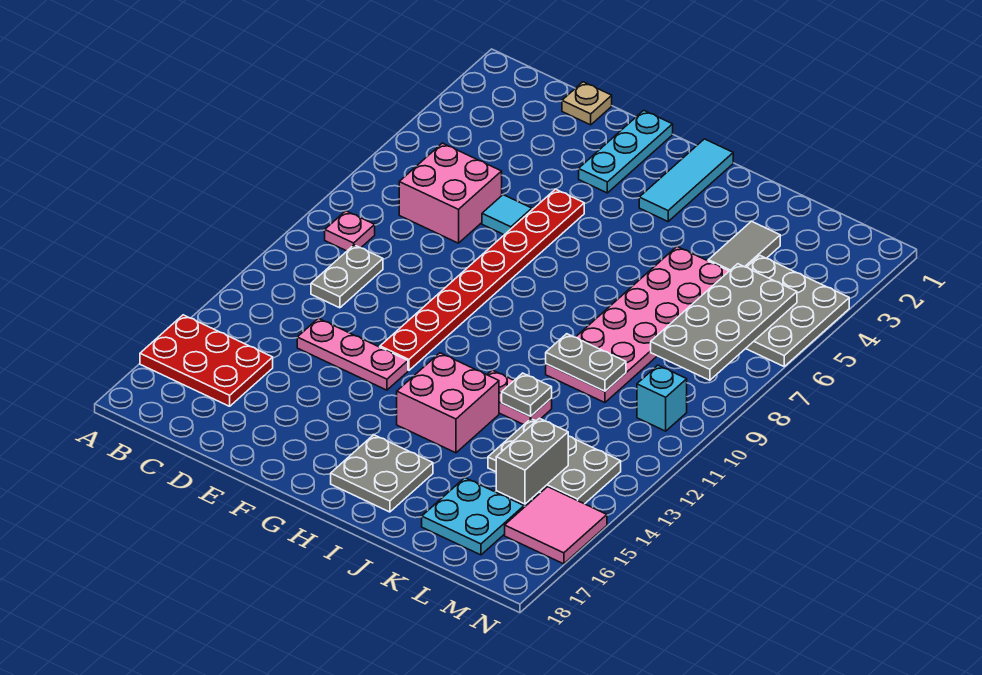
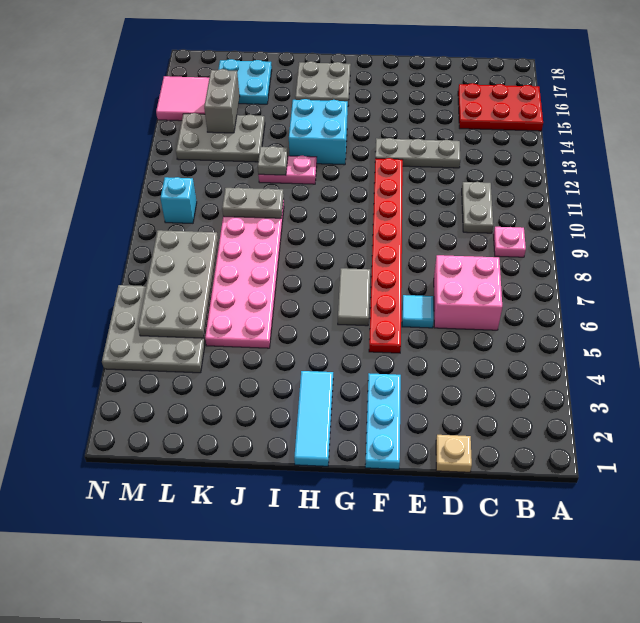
pink plate D13:F13 level 1 -> grey plate D13:F13 level 1
pink brick H13:I14 level 1 -> cyan brick H13:I14 level 1
grey tile K3:K4 level 1 -> grey tile G6:G7 level 1

